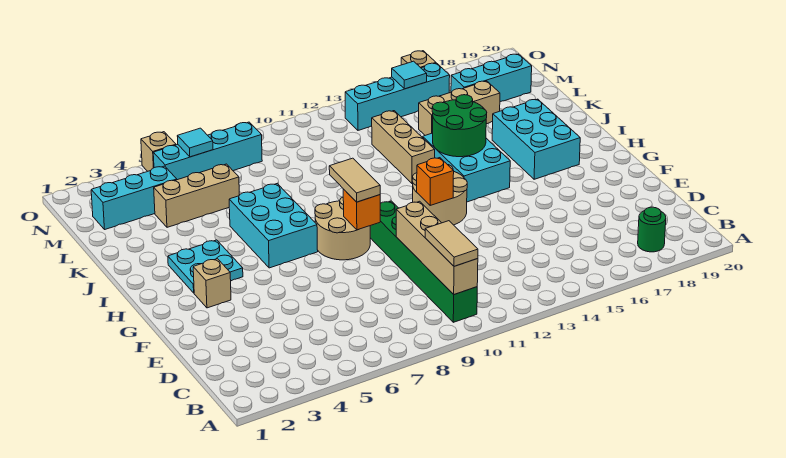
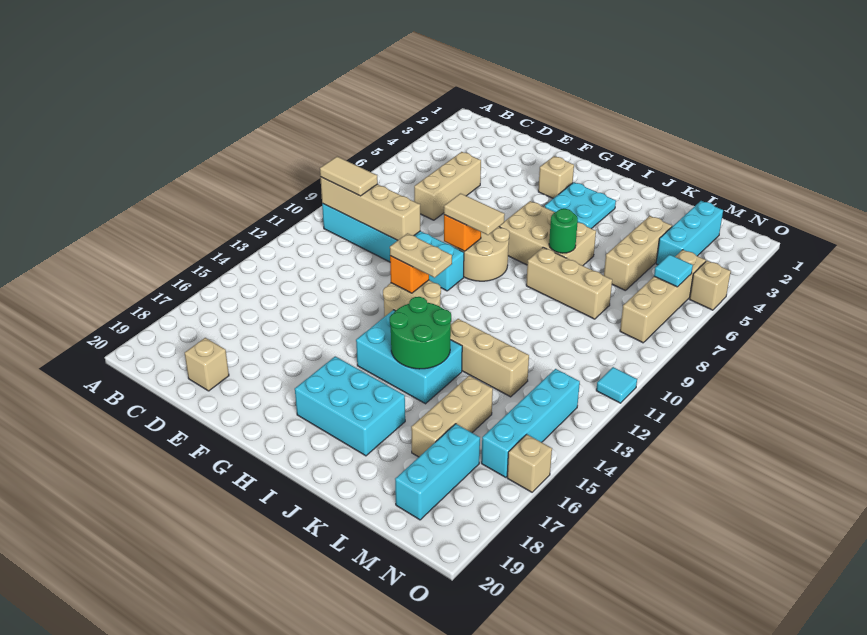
green brick B10:G10 level 1 -> cyan brick B10:G10 level 1
green round brick B18 level 1 -> green round brick J7 level 2
none -> tan brick D5:D7 level 1
none -> tan brick D19 level 1
none -> tan plate G12:H12 level 3
cyan brick H6:J7 level 1 -> tan brick H6:J7 level 1
none -> tan brick J8:L8 level 1
cyan brick N5:N8 level 1 -> tan brick N5:N8 level 1
cyan tile N15 level 2 -> cyan tile O11 level 1

